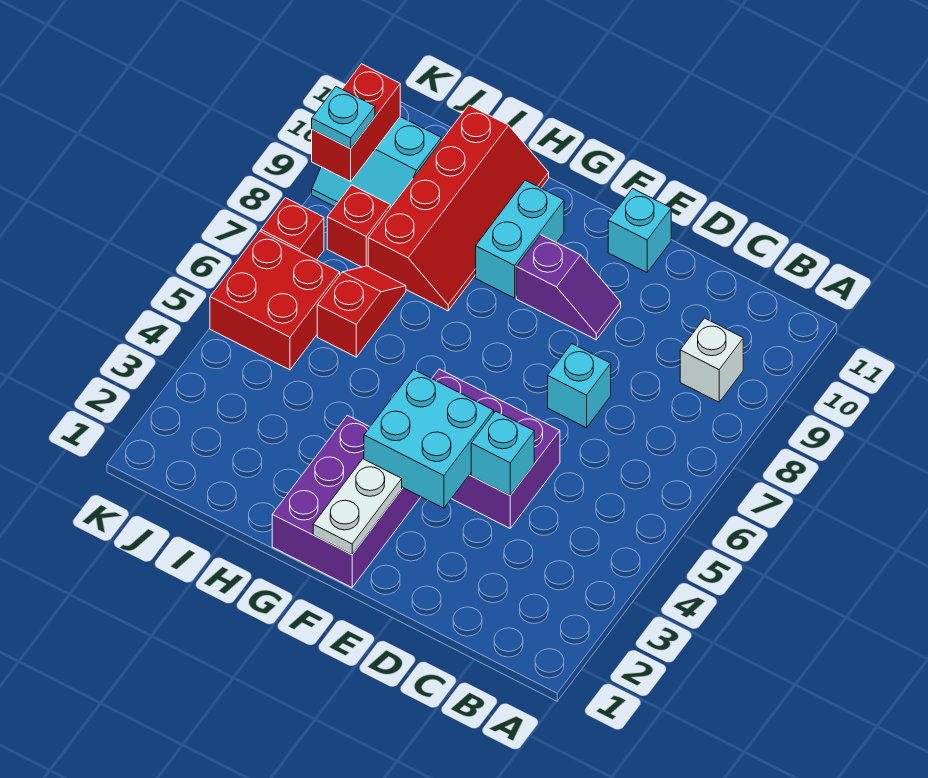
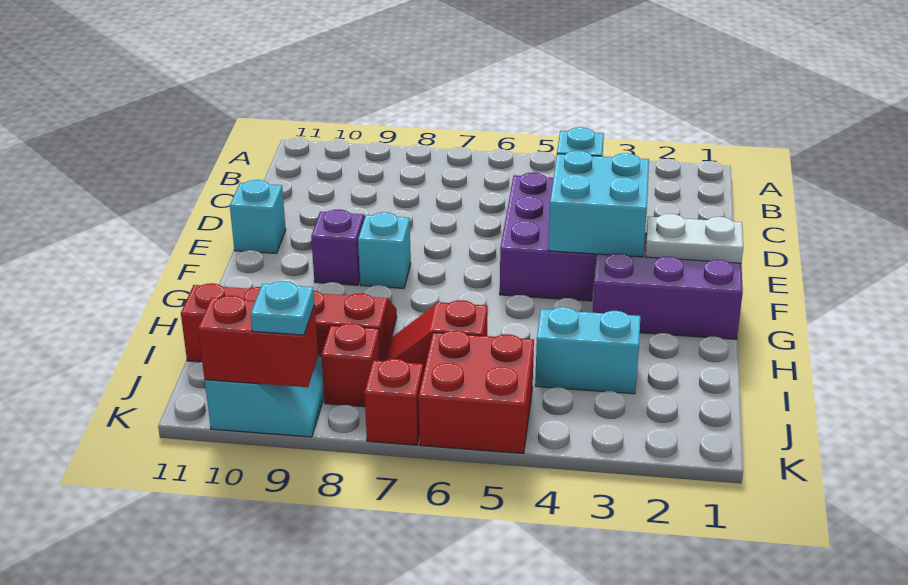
white brick B9 level 1 -> none
cyan brick D7 level 1 -> cyan brick F8 level 1
cyan brick G9:G10 level 1 -> cyan brick I3:I4 level 1

